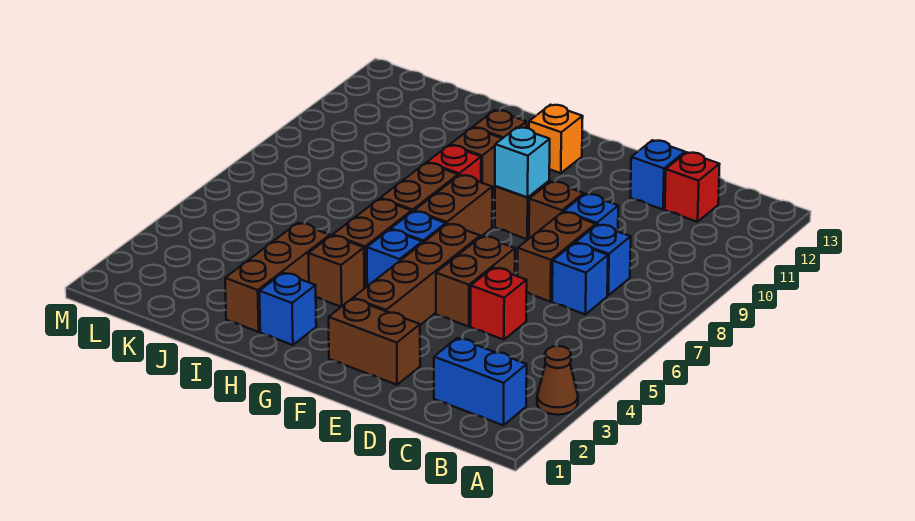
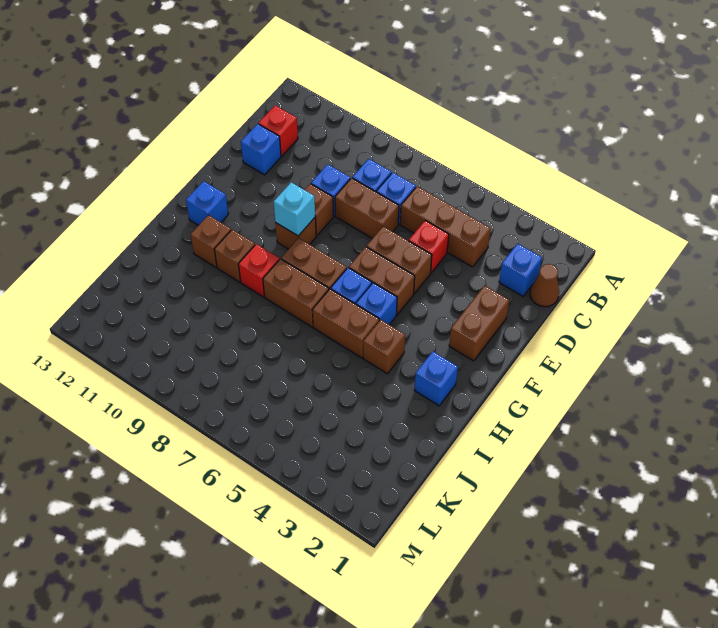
brown cone A3 level 1 -> brown cone C1 level 1
blue brick B2:C2 level 1 -> blue brick C2 level 1
brown brick F3:F6 level 1 -> brown brick F5:F6 level 1
orange brick G12 level 1 -> blue brick G12 level 1
brown brick I2:I4 level 1 -> brown brick C4:C6 level 1

